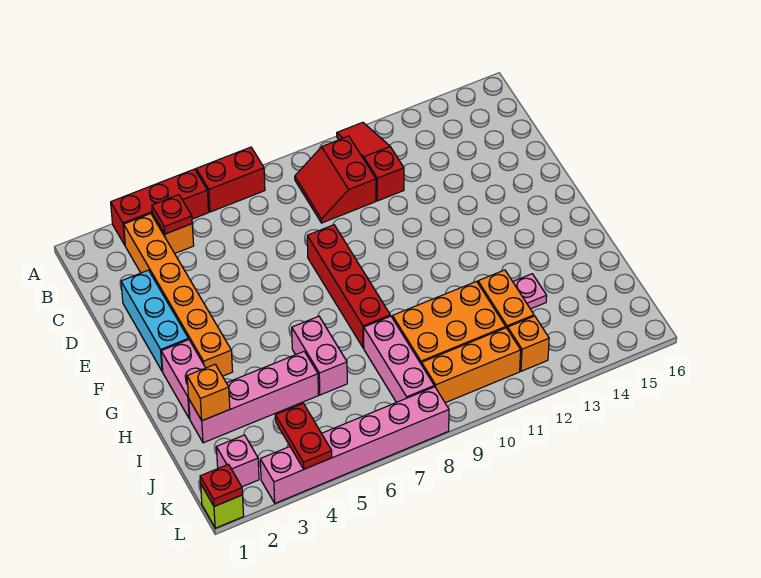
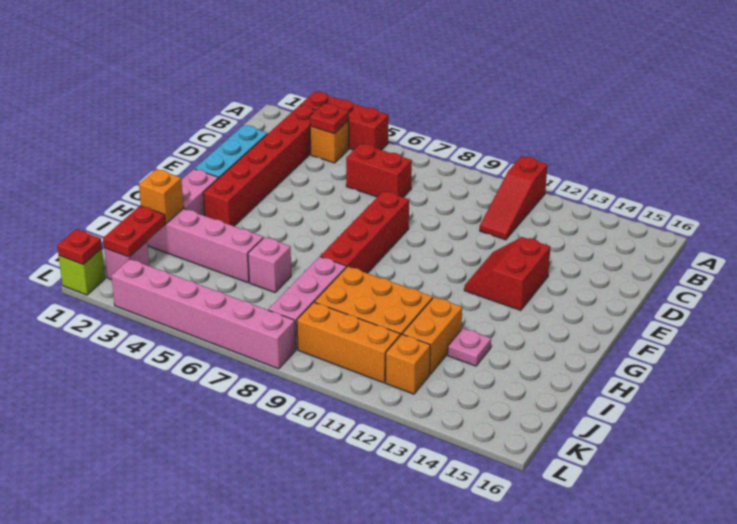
red brick A6:A7 level 1 -> red brick C6:C7 level 1
red slope A11:C11 level 1 top C -> red slope A11:C11 level 1 top A
orange brick B3:G3 level 1 -> red brick B3:G3 level 1
red slope B9:C10 level 1 top 10 -> red slope E12:F13 level 1 top 13
pink brick H6:I6 level 1 -> pink brick I6 level 1
red plate K4:L4 level 2 -> red plate J2:K2 level 2

